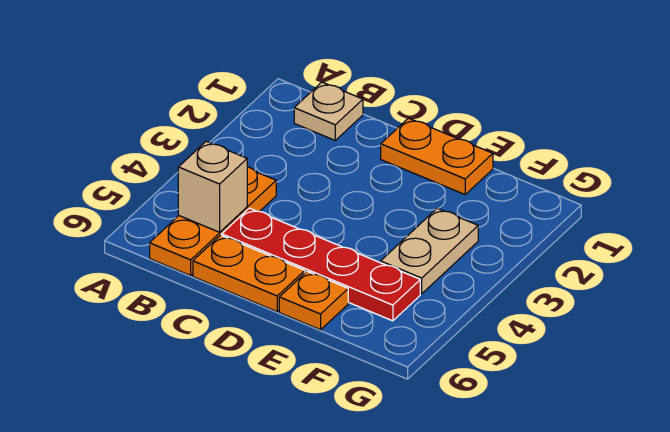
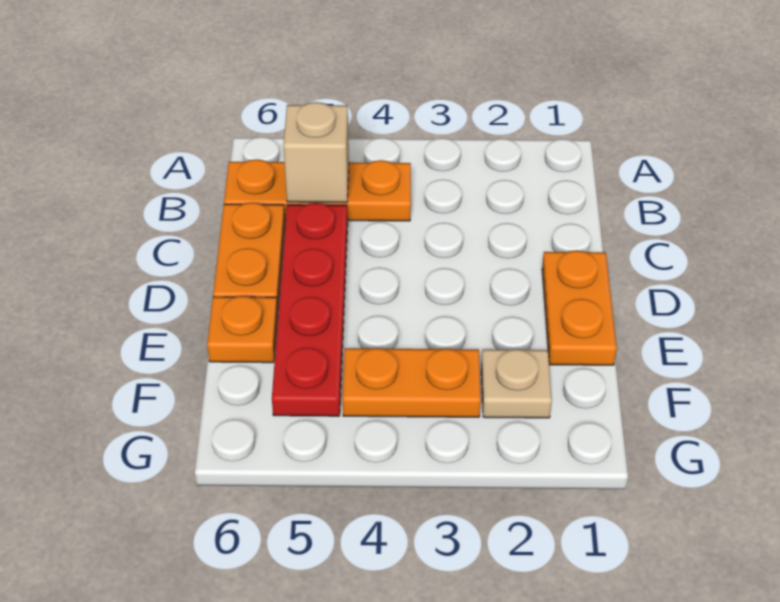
tan plate B1 level 1 -> tan plate F2 level 1
tan plate F3:F4 level 1 -> orange plate F3:F4 level 1

